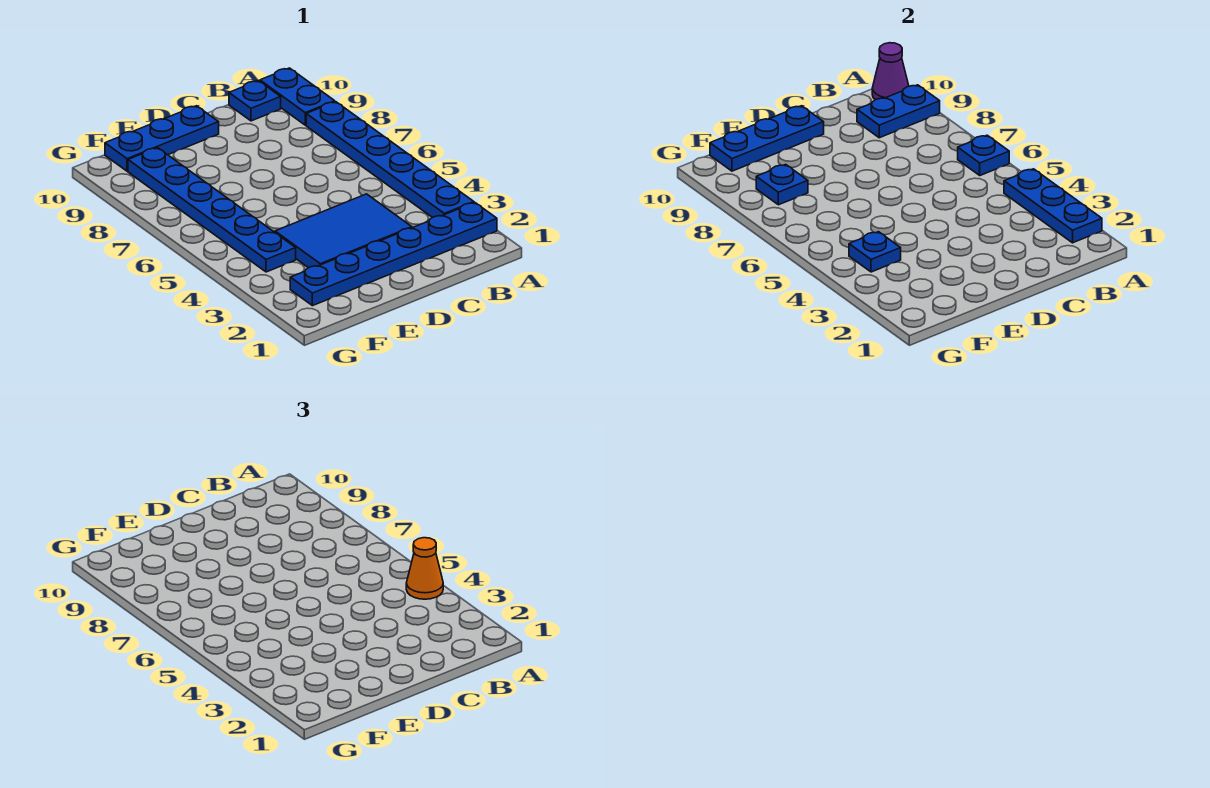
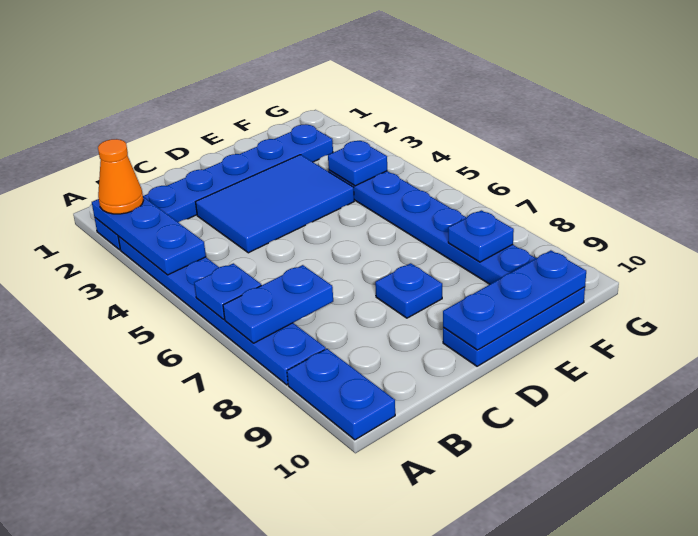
orange cone A4 level 3 -> orange cone A2 level 3
blue plate A9:B9 level 2 -> blue plate A7:B7 level 2
purple cone A10 level 2 -> none
blue plate B10 level 1 -> blue plate D8 level 1

